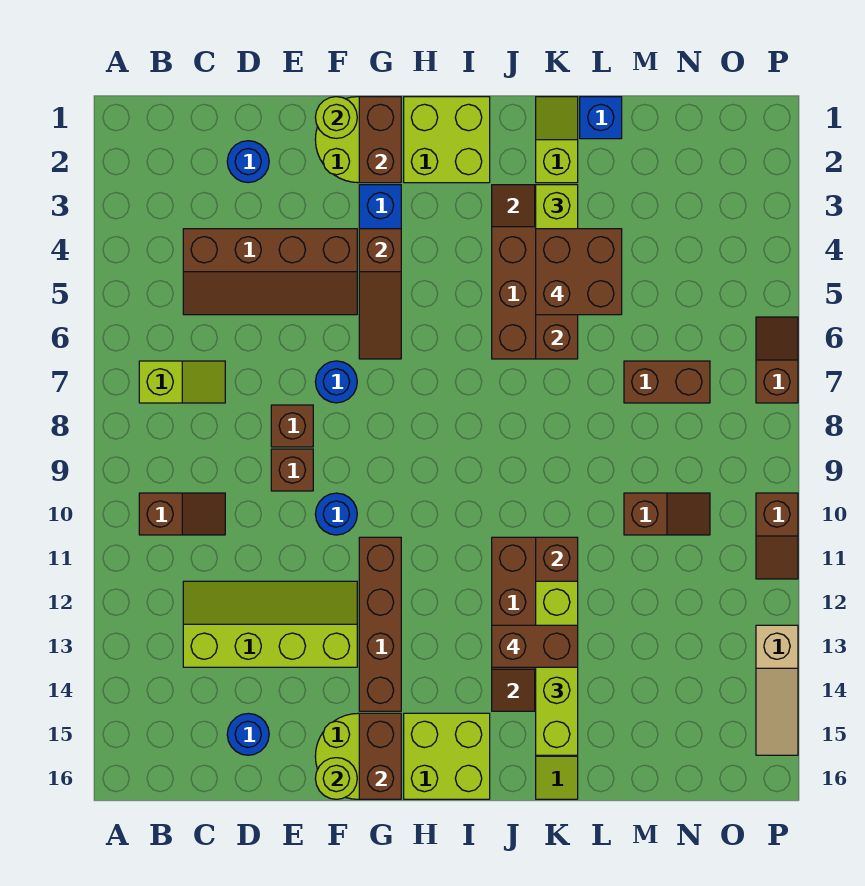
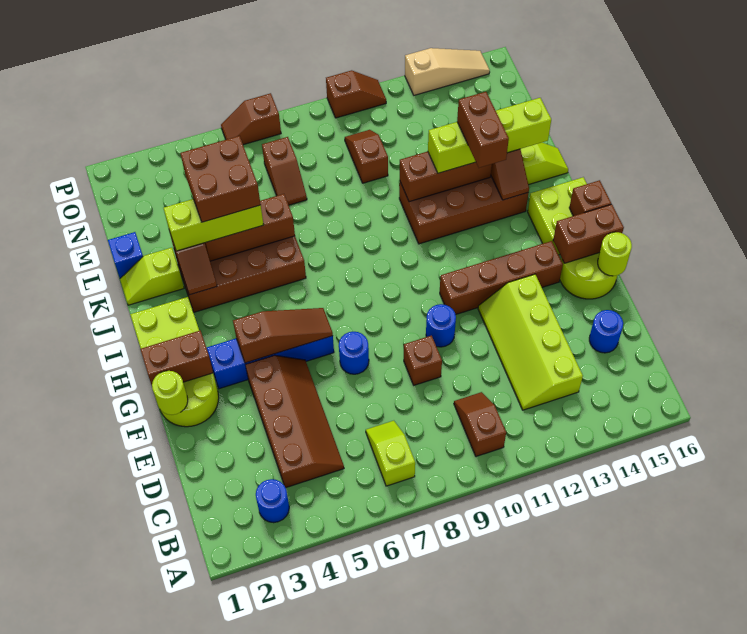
blue round brick D2 level 1 -> blue round brick B3 level 1
brown brick E8 level 1 -> brown brick H16 level 2
brown brick M7:N7 level 1 -> brown slope M7:N7 level 1 top N

